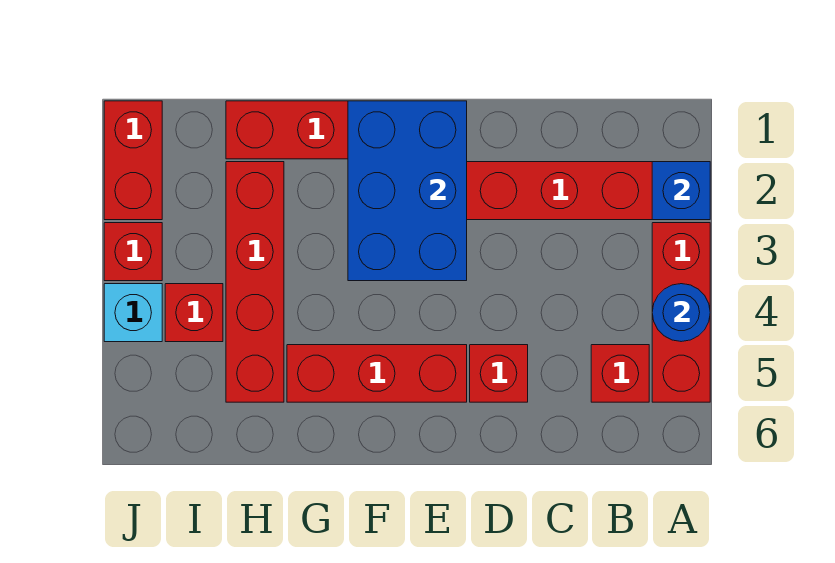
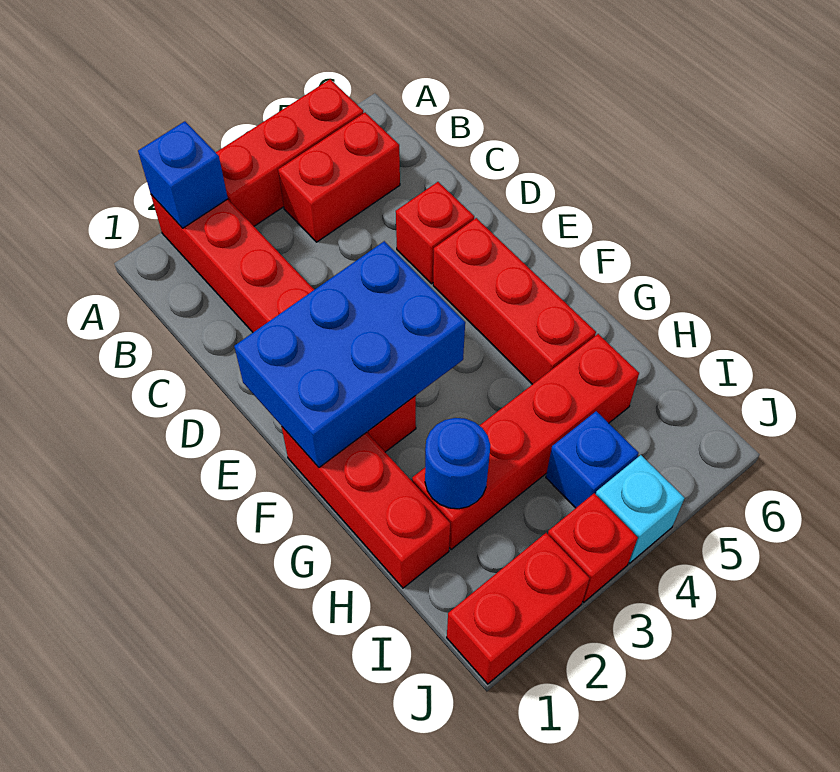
blue round brick A4 level 2 -> blue round brick H2 level 2
red brick B5 level 1 -> red brick B4:B5 level 1
red brick I4 level 1 -> blue brick I4 level 1

